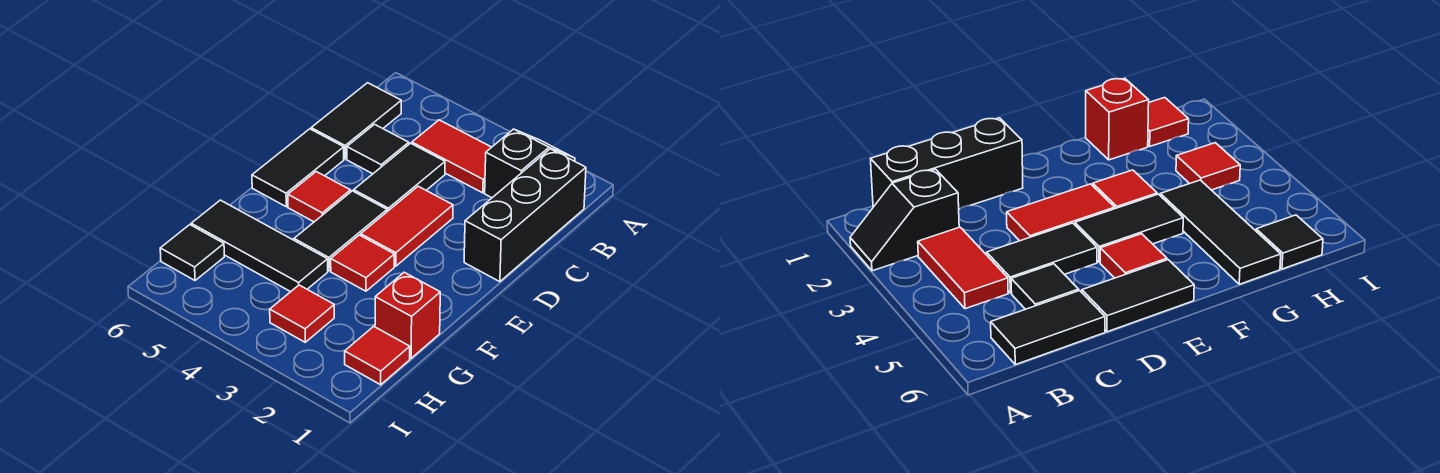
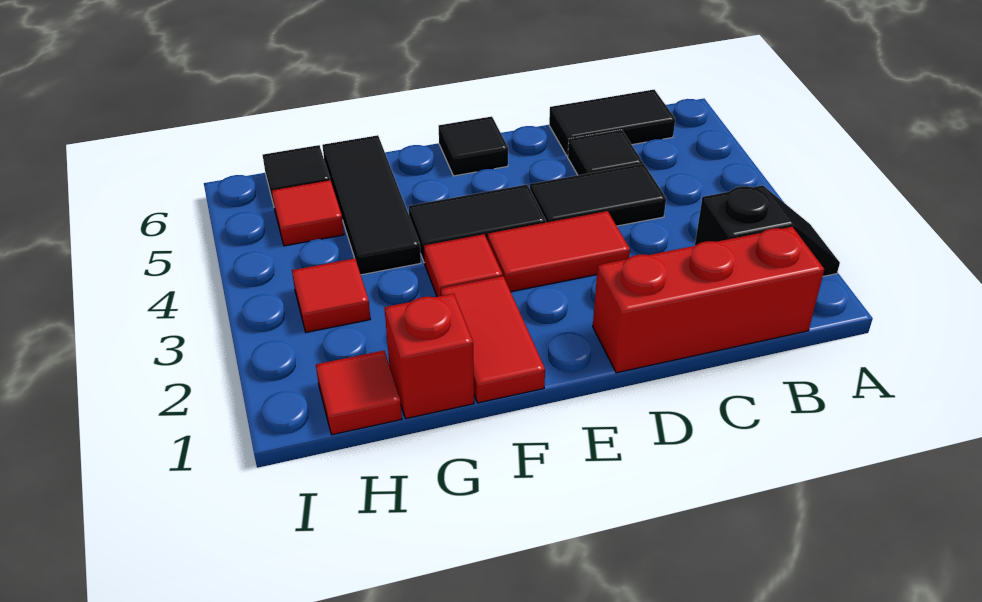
black brick B1:D1 level 1 -> red brick B1:D1 level 1
red tile B3:B4 level 1 -> red tile F1:F2 level 1
black tile D6:E6 level 1 -> black tile E6 level 1
red tile E5 level 1 -> red tile H5 level 1

